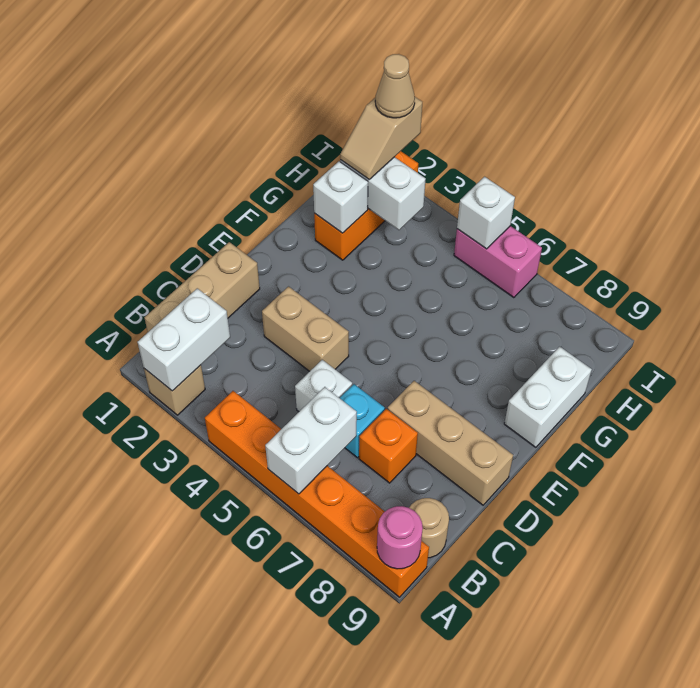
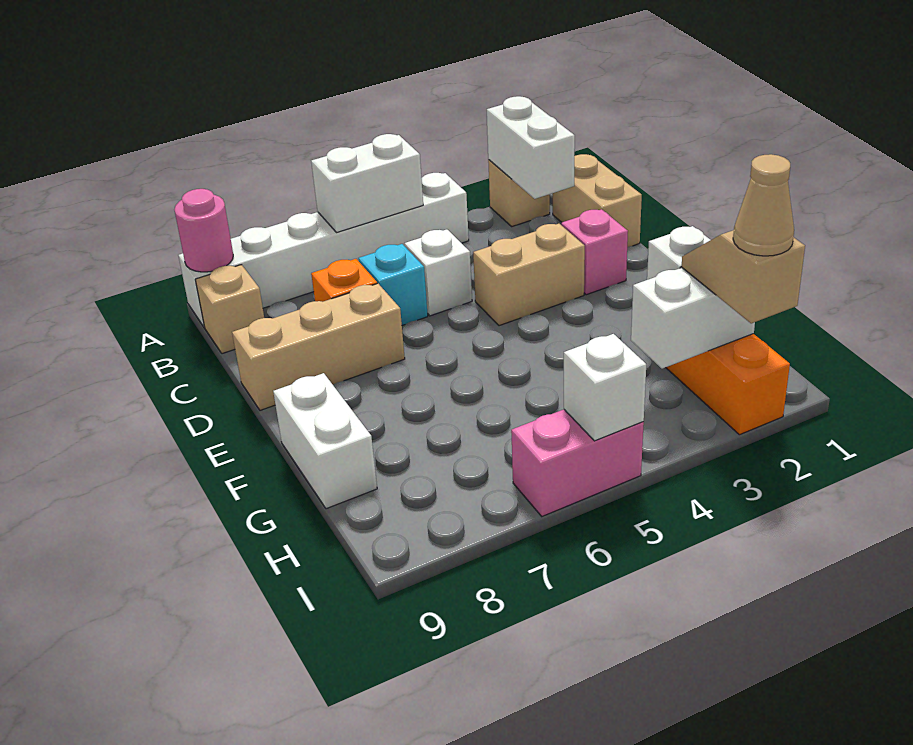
orange brick A4:A9 level 1 -> white brick A4:A9 level 1
white brick A6:B6 level 2 -> white brick A5:A6 level 2
tan brick B1:D1 level 1 -> tan brick B1:C1 level 1
tan round brick B9 level 1 -> tan brick B9 level 1
none -> pink brick D2 level 1

